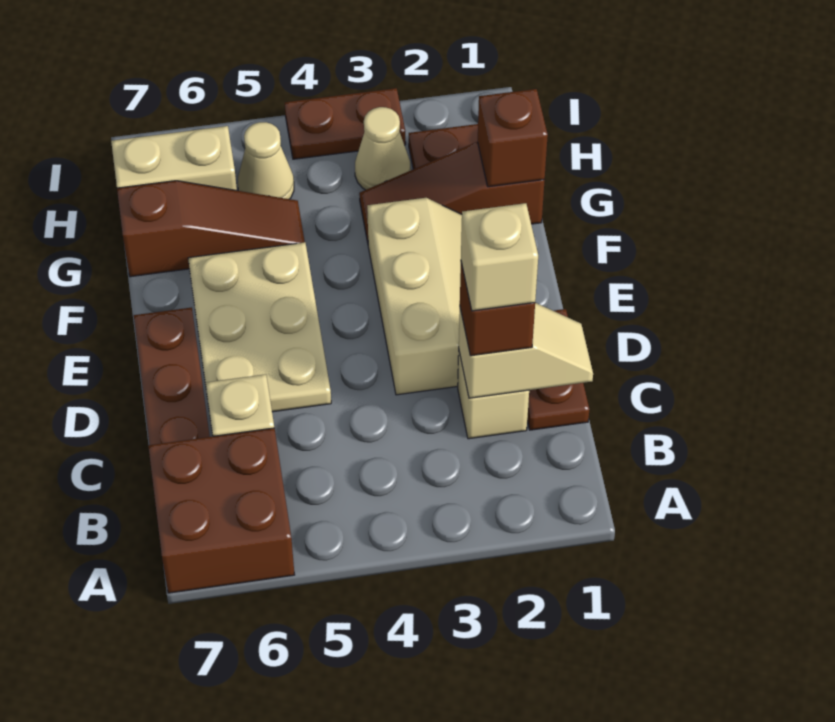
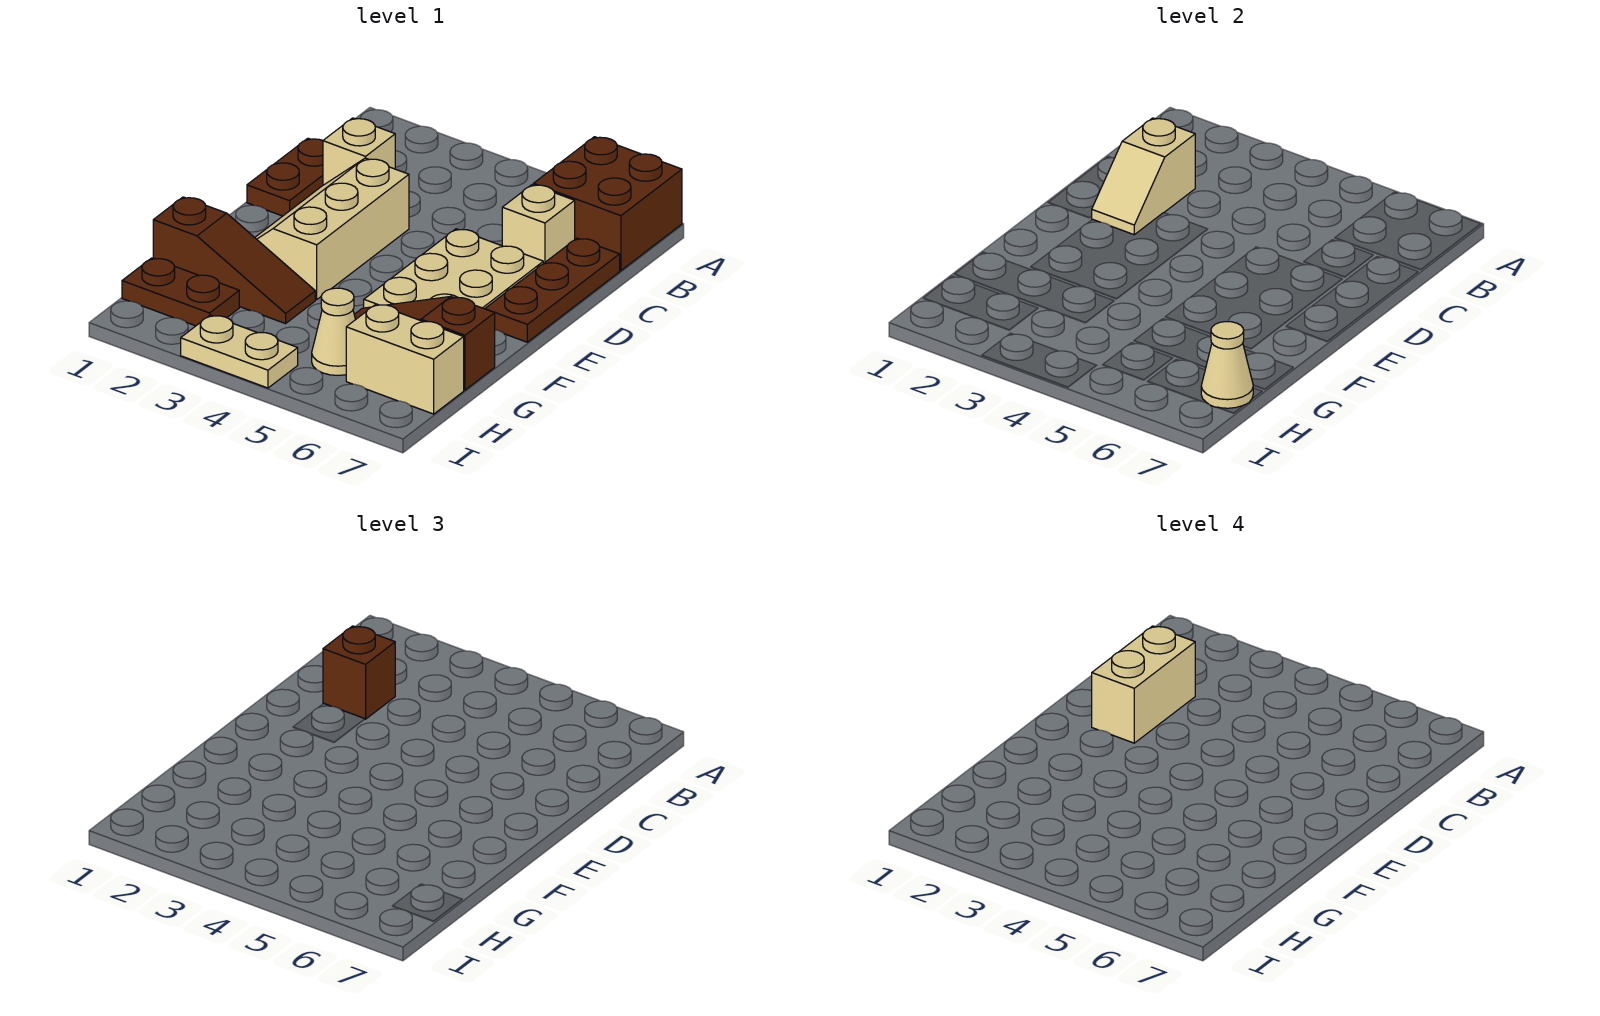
tan slope C1:C2 level 2 top 2 -> tan slope C2:D2 level 2 top C
tan brick C2 level 4 -> tan brick C2:D2 level 4
brown brick G1 level 2 -> none
tan cone H3 level 1 -> tan cone H7 level 2
brown plate I3:I4 level 1 -> tan plate I3:I4 level 1

